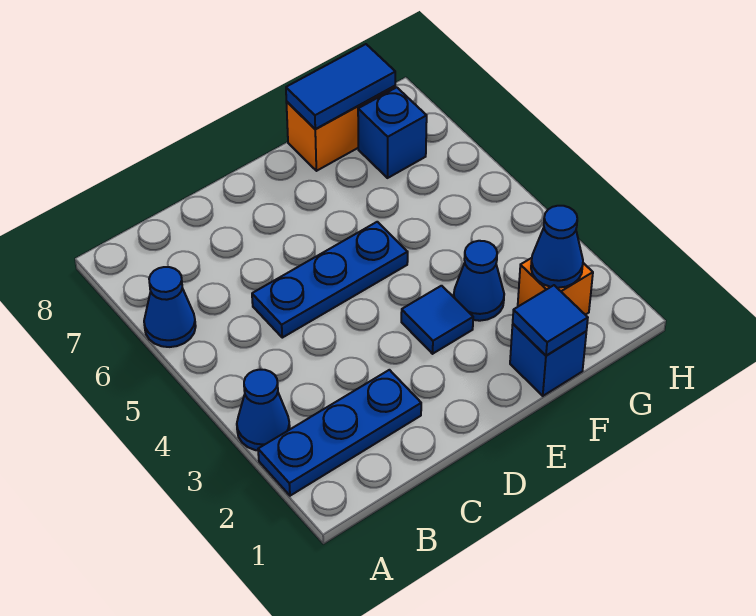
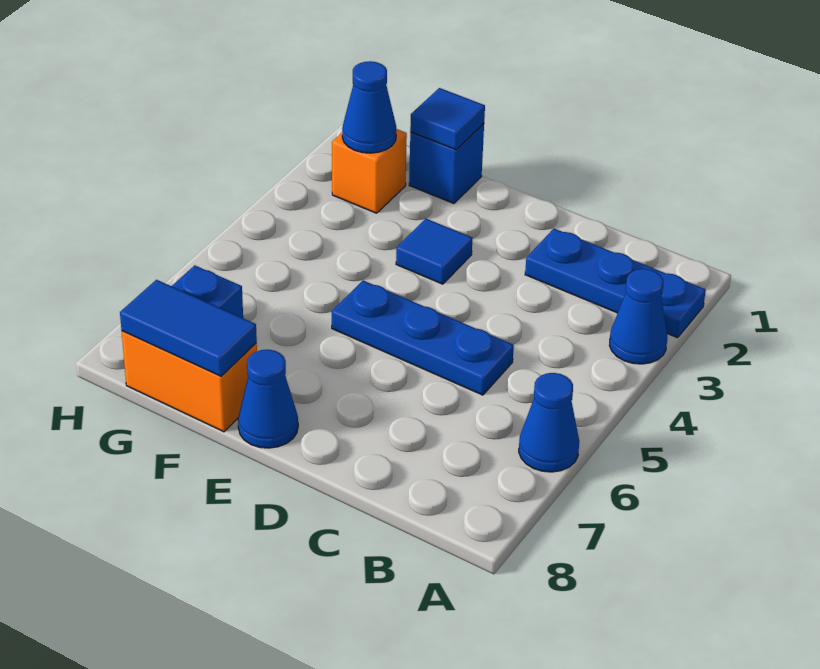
blue cone F3 level 1 -> blue cone E8 level 1

